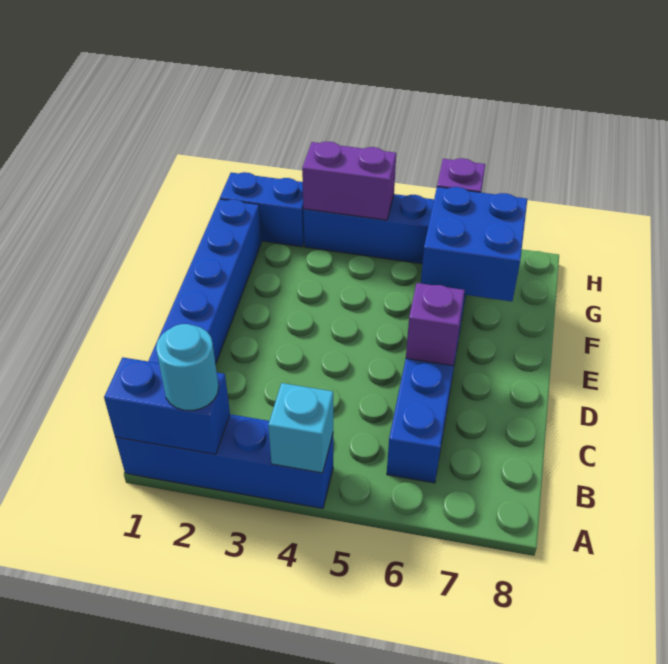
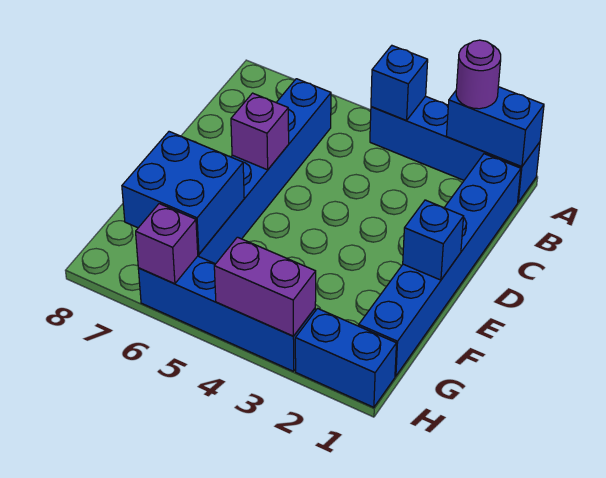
cyan round brick A2 level 3 -> purple round brick A2 level 3
cyan brick A4 level 2 -> blue brick A4 level 2
none -> blue brick E1 level 2

